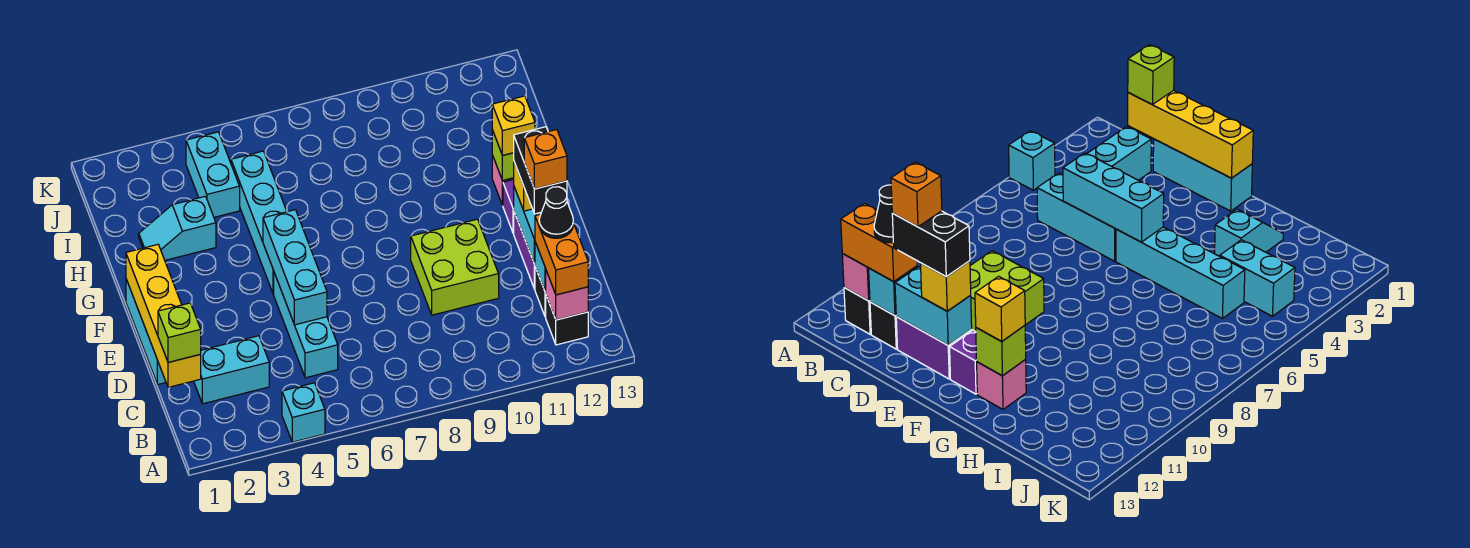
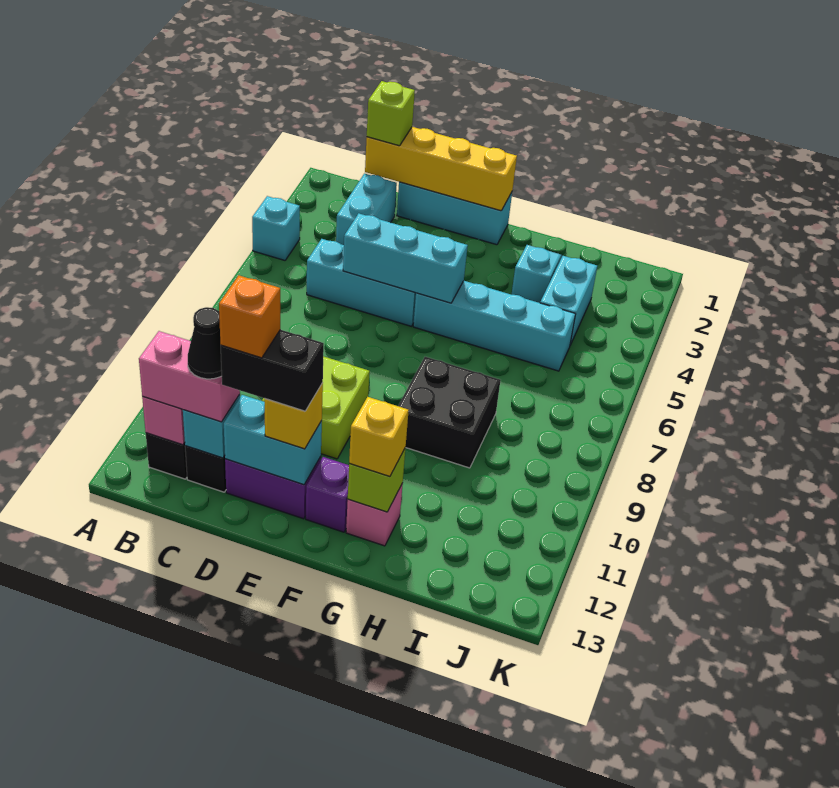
orange brick B12:C12 level 3 -> pink brick B12:C12 level 3
none -> black brick G8:H9 level 1
cyan brick I4:J4 level 1 -> cyan brick I3:I4 level 1

